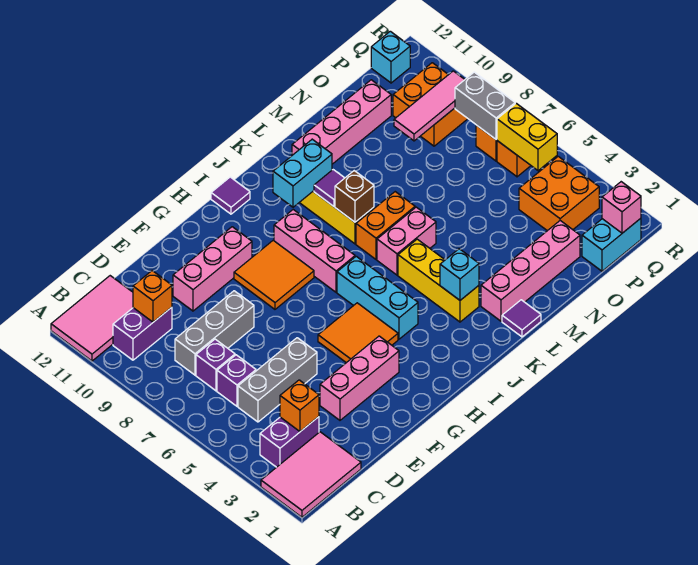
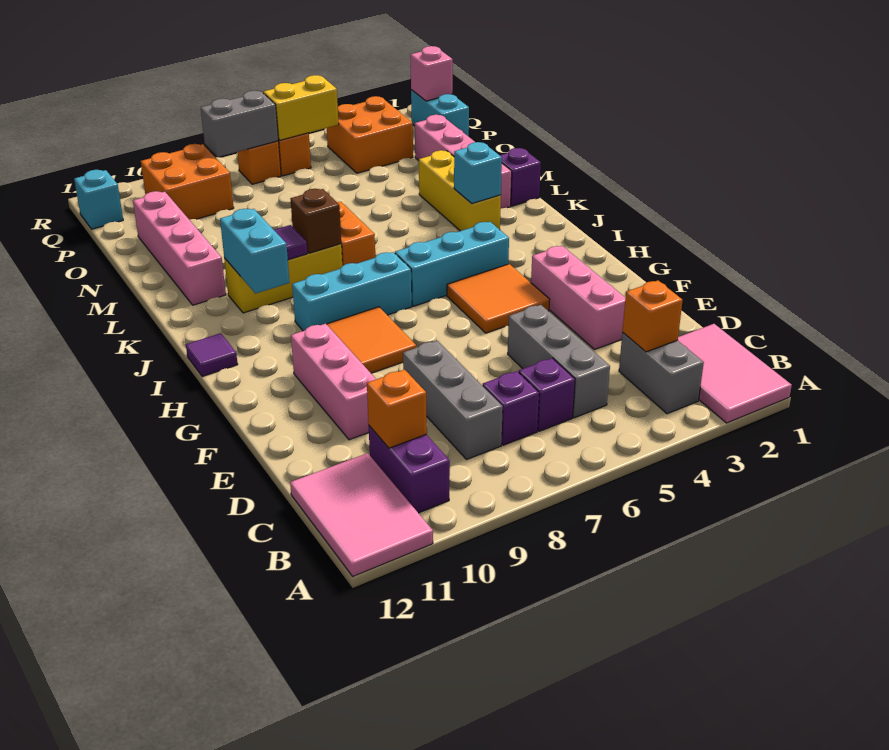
purple brick B3:C3 level 1 -> grey brick B3:C3 level 1
pink brick I7:I9 level 1 -> cyan brick I7:I9 level 1
yellow brick K3:K5 level 1 -> yellow brick K3:M3 level 1
pink brick K6:L6 level 1 -> none
purple tile L1 level 1 -> purple brick L1 level 1
pink tile O9:Q9 level 2 -> none

